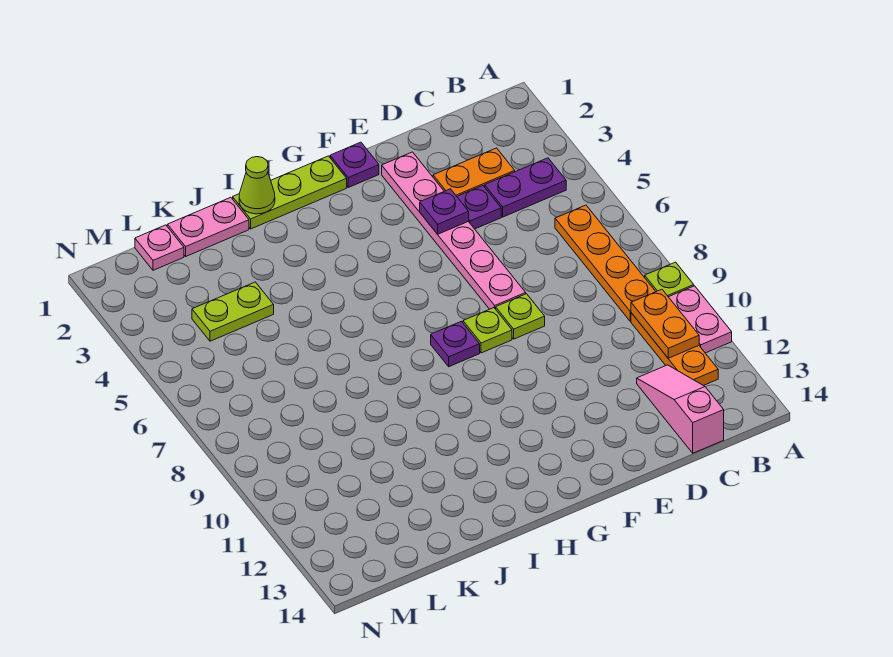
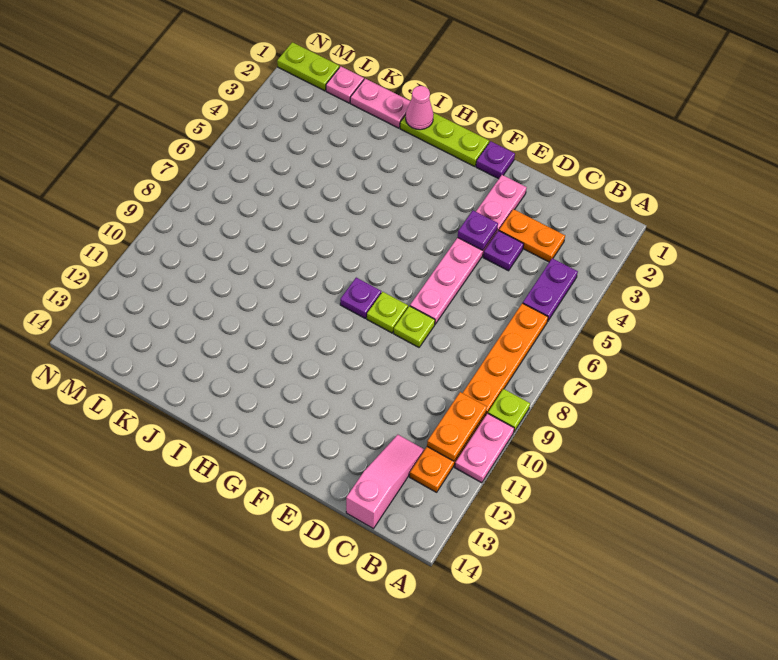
purple plate B4:C4 level 1 -> purple plate B4:B5 level 1
lime cone I1 level 2 -> pink cone I1 level 2
lime plate K4:L4 level 1 -> lime plate M1:N1 level 1

